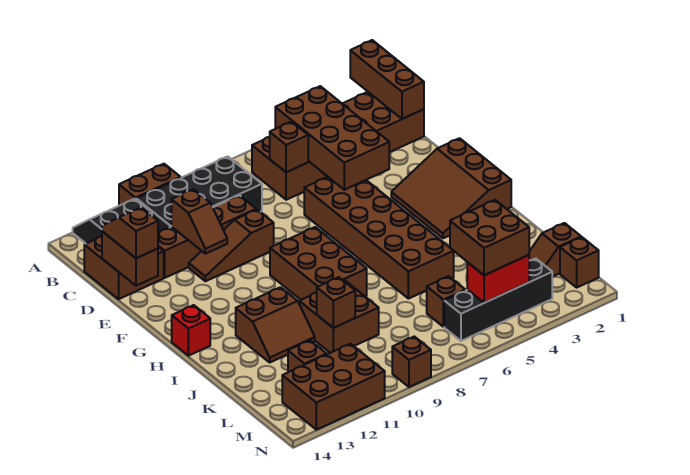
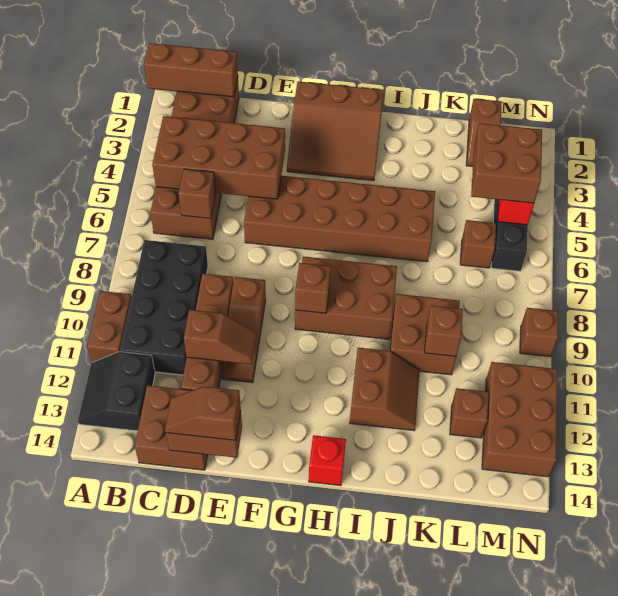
brown brick M1 level 1 -> brown brick G9 level 2

